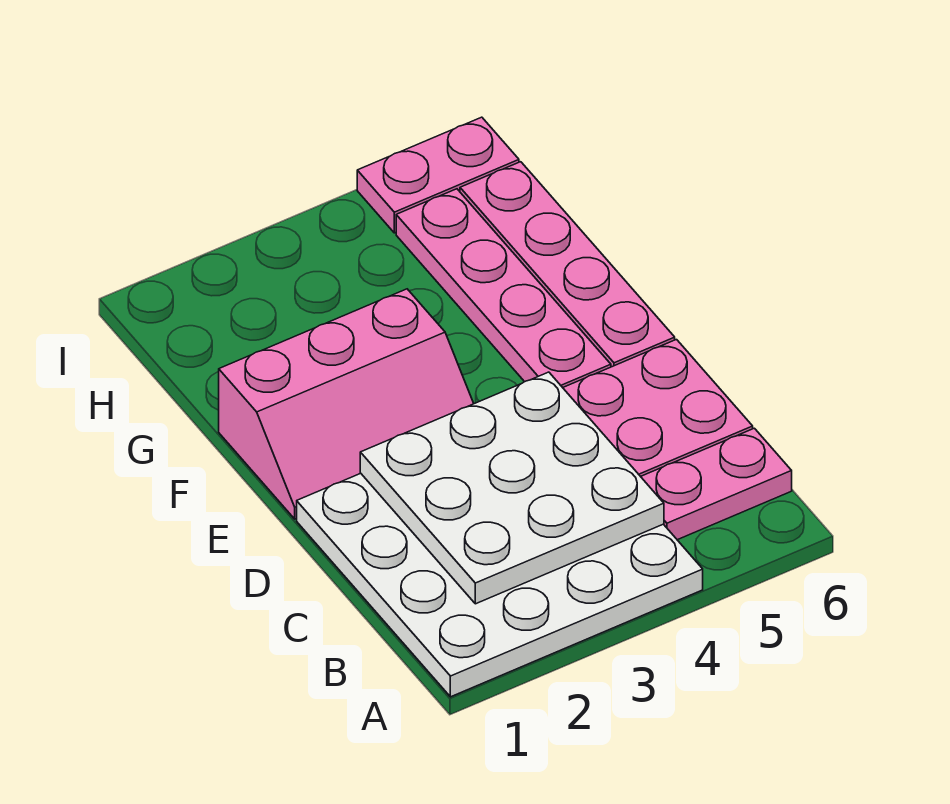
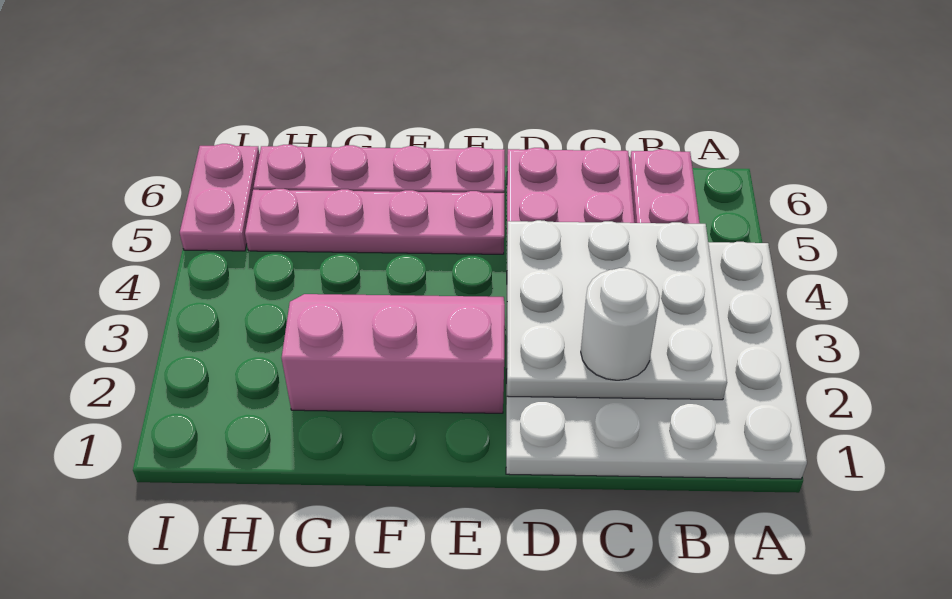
none -> white round brick C2 level 3
pink slope E1:F3 level 1 top F -> pink slope E2:G3 level 1 top 2

